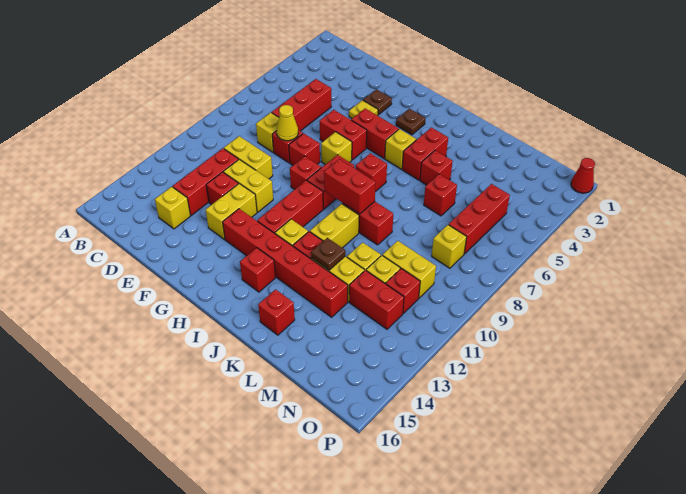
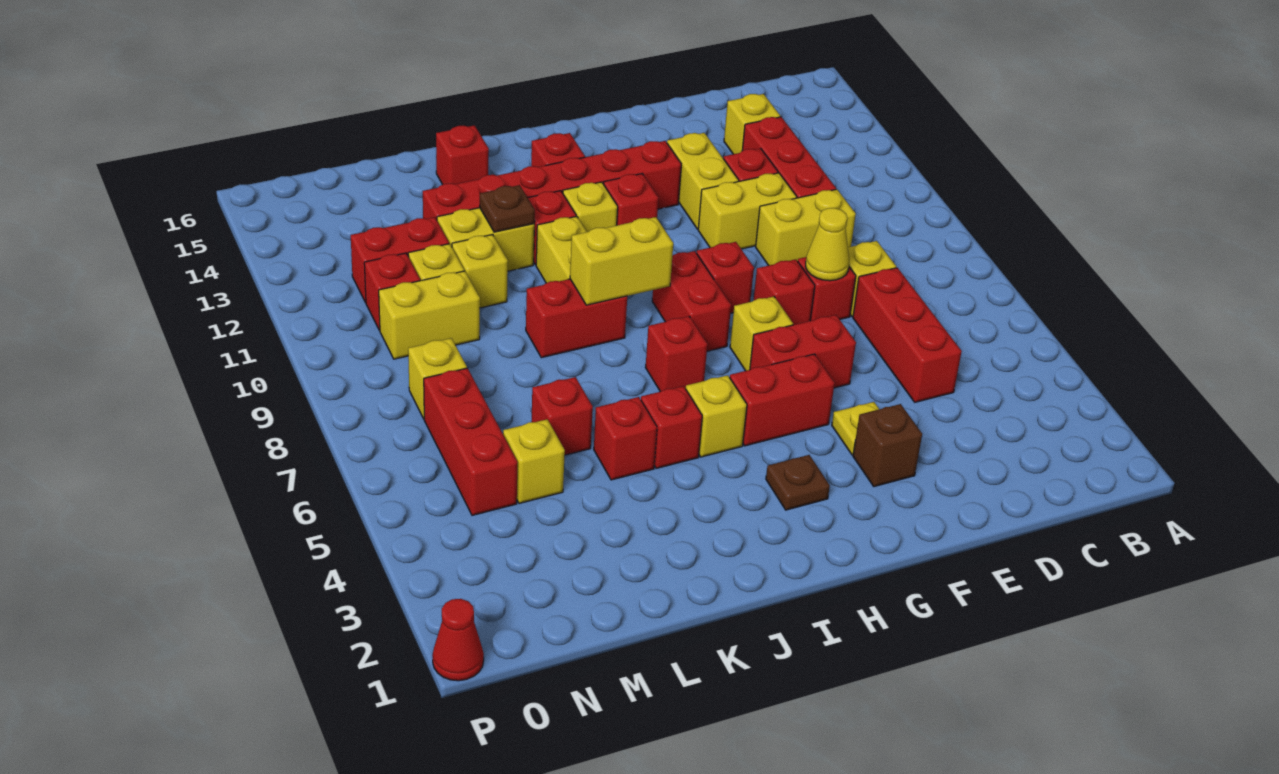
brown plate F3 level 1 -> brown brick F3 level 1
red brick H10:H12 level 1 -> red brick H12 level 1
red brick I9:J9 level 2 -> yellow brick I9:J9 level 2
red brick J4:J5 level 1 -> red brick J5 level 1
none -> yellow brick M5 level 1

